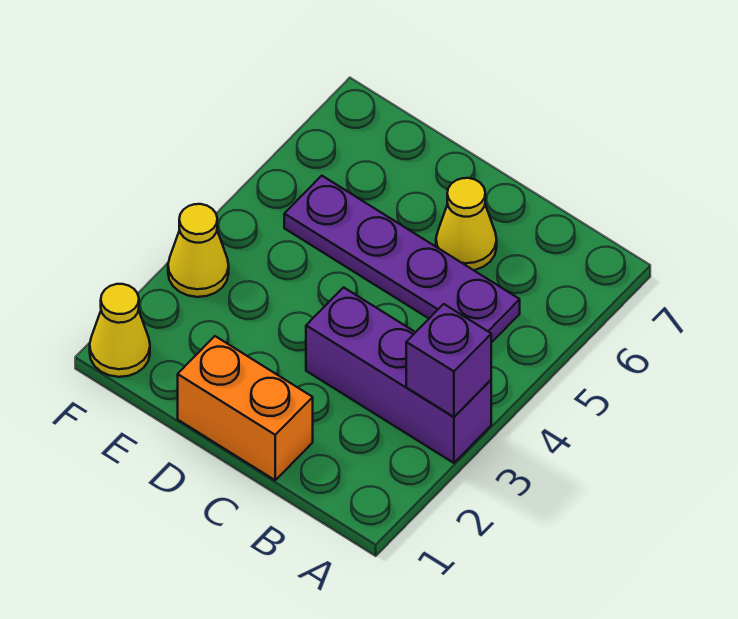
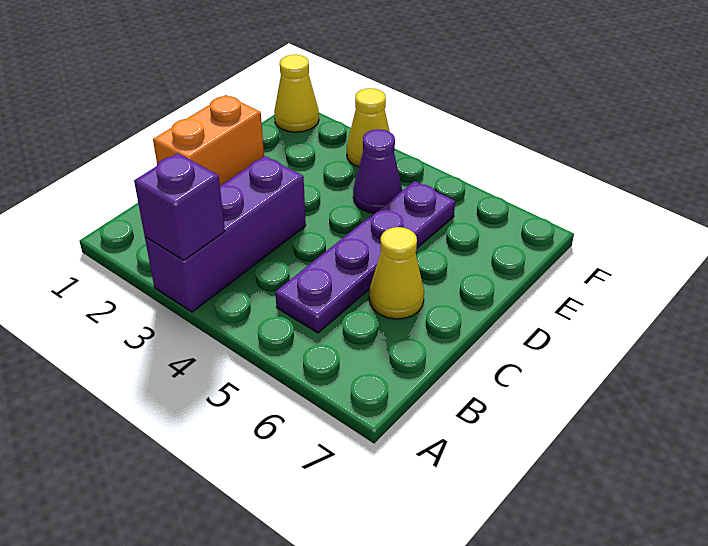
none -> purple cone E4 level 1

